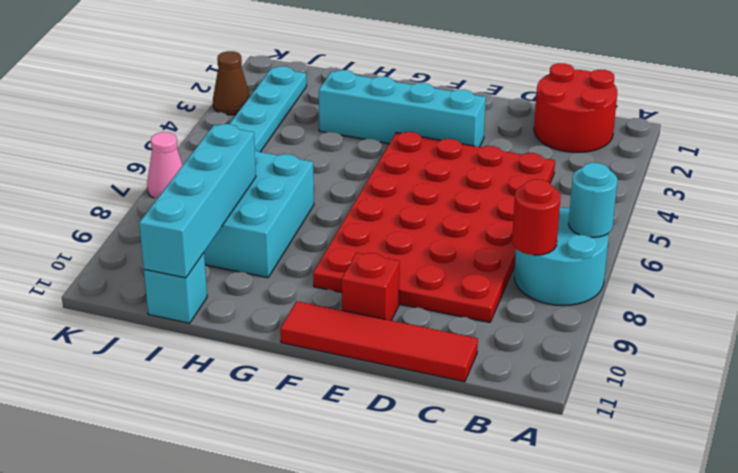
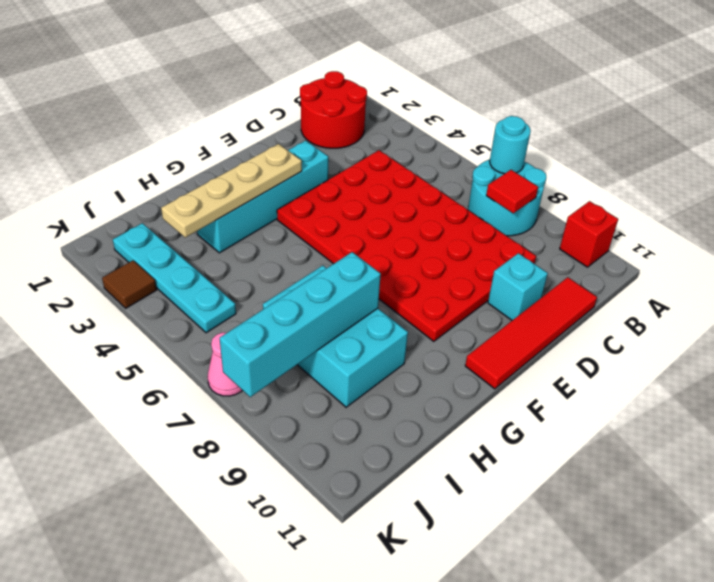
red round brick B8 level 2 -> red tile B8 level 2
red brick E10 level 1 -> red brick A10 level 1
none -> tan plate F3:I3 level 2
cyan brick I8:I11 level 2 -> cyan brick H8:K8 level 2
cyan brick I11 level 1 -> cyan brick D10 level 1
brown cone K3 level 1 -> brown tile K3 level 1

